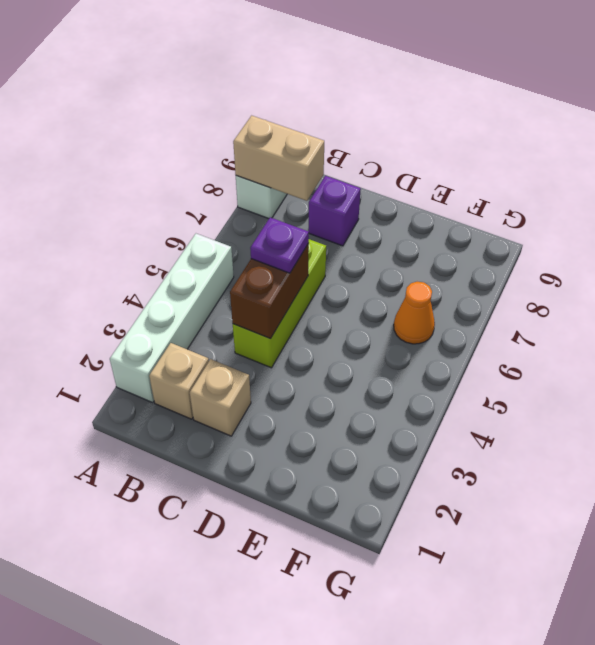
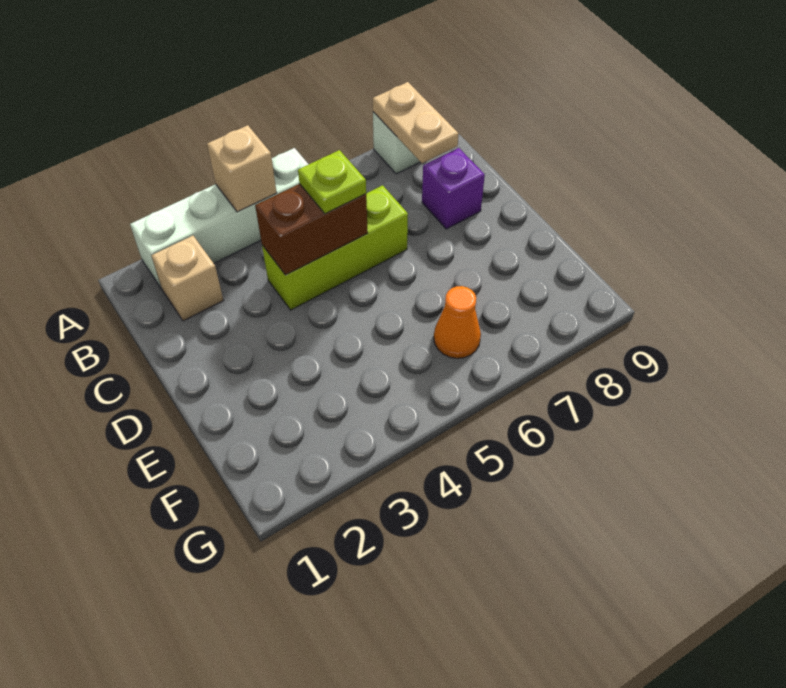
tan brick A8:B8 level 2 -> tan plate A8:B8 level 2
tan brick C2 level 1 -> tan brick A4 level 2
purple plate C5 level 3 -> lime plate C5 level 3

